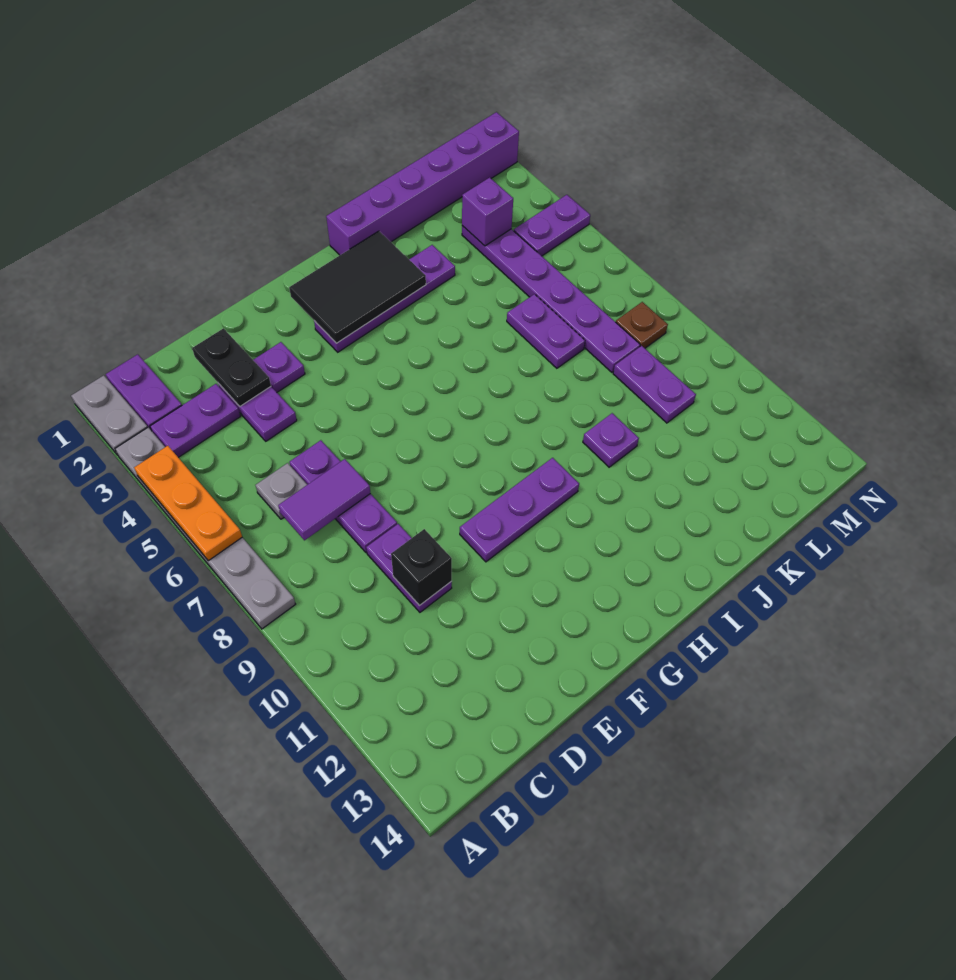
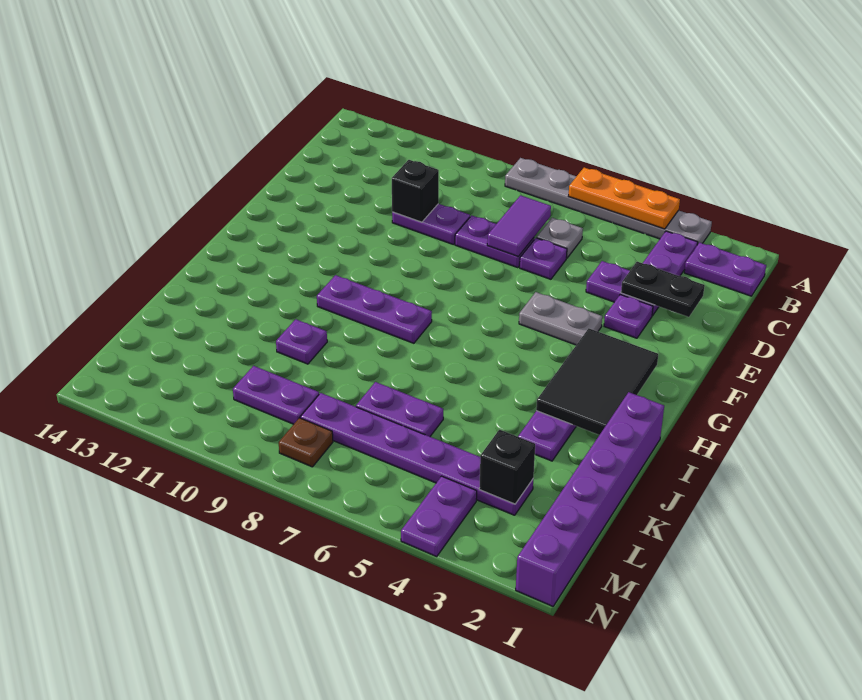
grey plate A1:A2 level 1 -> grey plate F4:F5 level 1
purple plate F10:H10 level 1 -> purple plate H8:H10 level 1
purple brick L3 level 2 -> black brick L3 level 2

